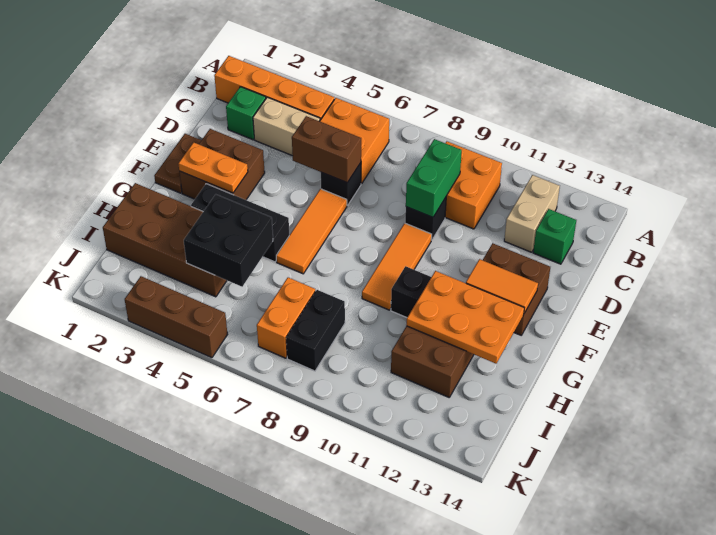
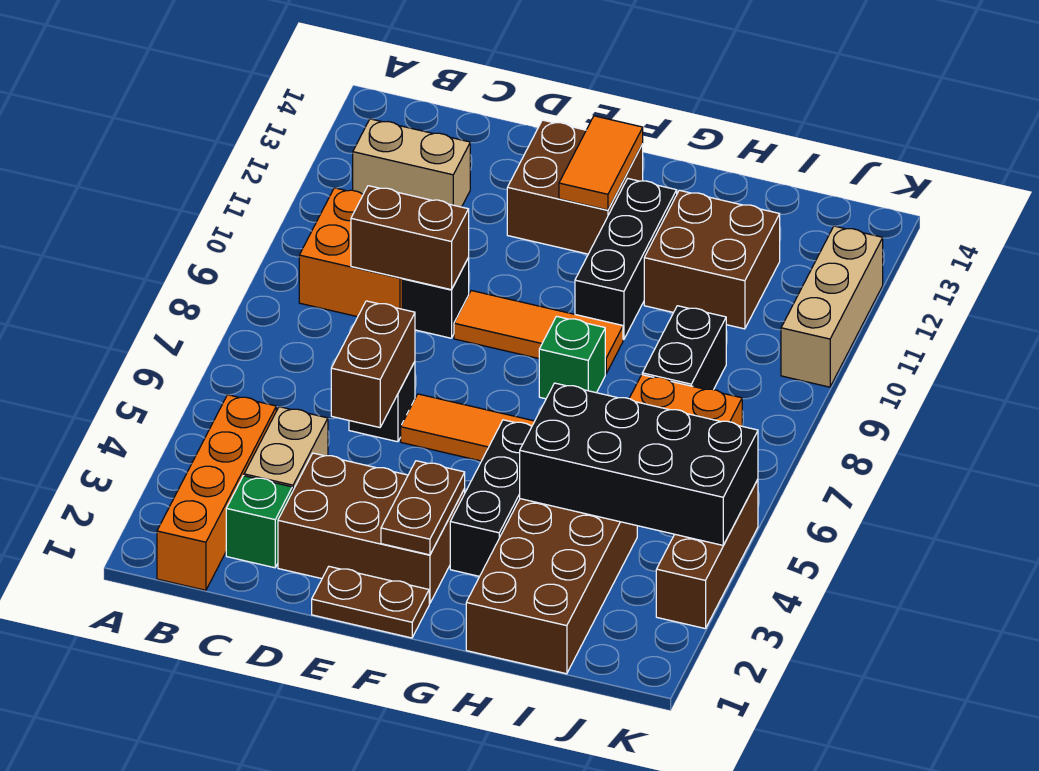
orange brick B5:C6 level 1 -> none
green brick C9:D9 level 2 -> brown brick C9:D9 level 2
green brick C13 level 1 -> green brick G8 level 1
brown brick E2:F3 level 1 -> brown brick D2:F3 level 1
orange plate F2:F3 level 2 -> brown plate F2:F3 level 2
orange plate G11:H13 level 2 -> none
black brick H4:I5 level 2 -> black brick H4:K5 level 2
black brick I8:J8 level 1 -> black brick I8:I9 level 1
none -> tan brick K10:K12 level 1

